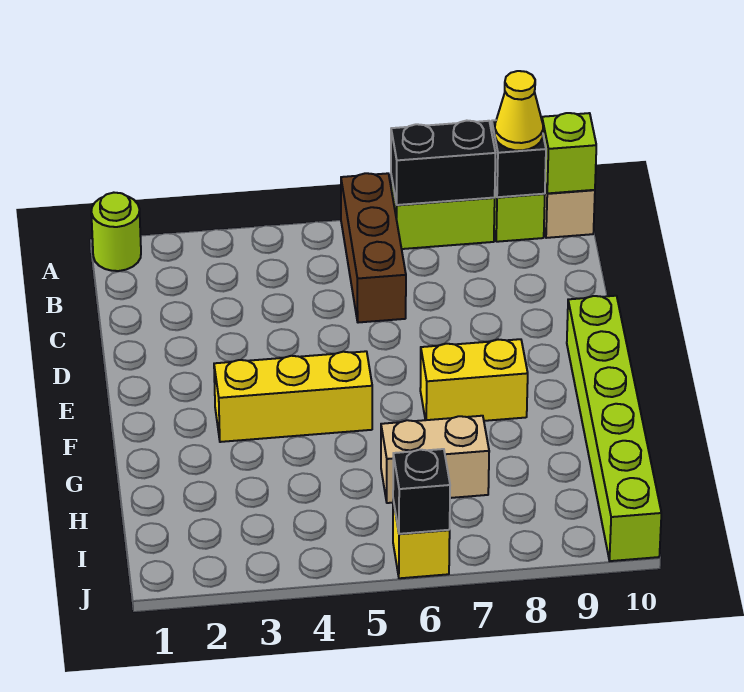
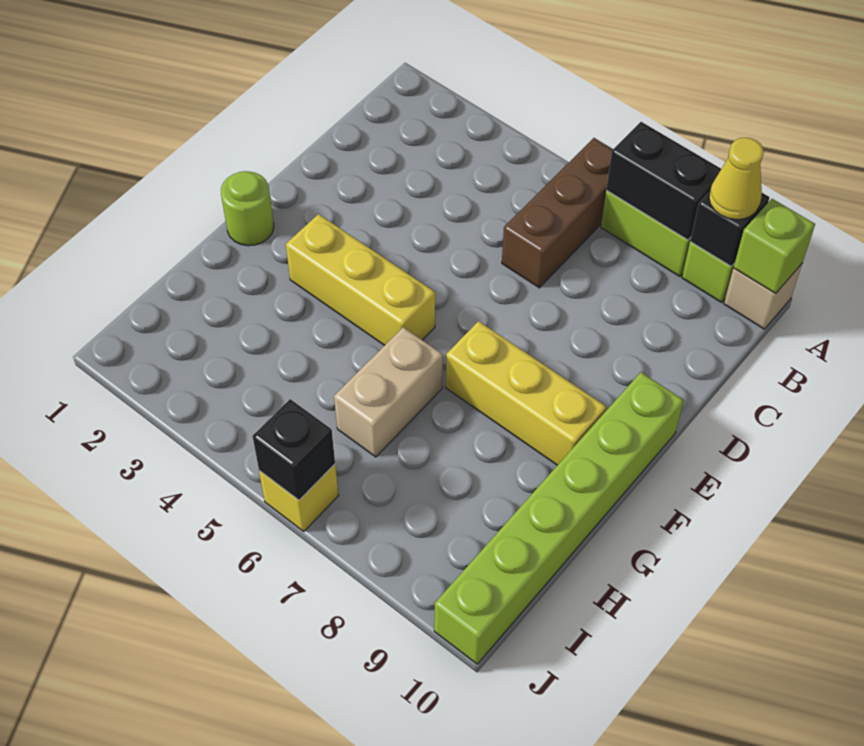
lime round brick A1 level 1 -> lime round brick F1 level 1
yellow brick F7:F8 level 1 -> yellow brick F7:F9 level 1
tan brick H6:H7 level 1 -> tan brick G6:H6 level 1

